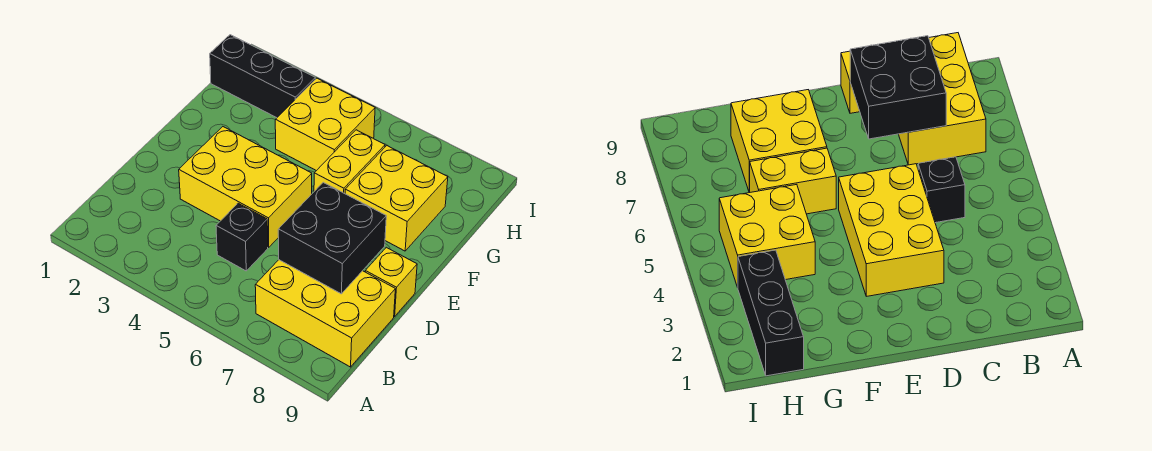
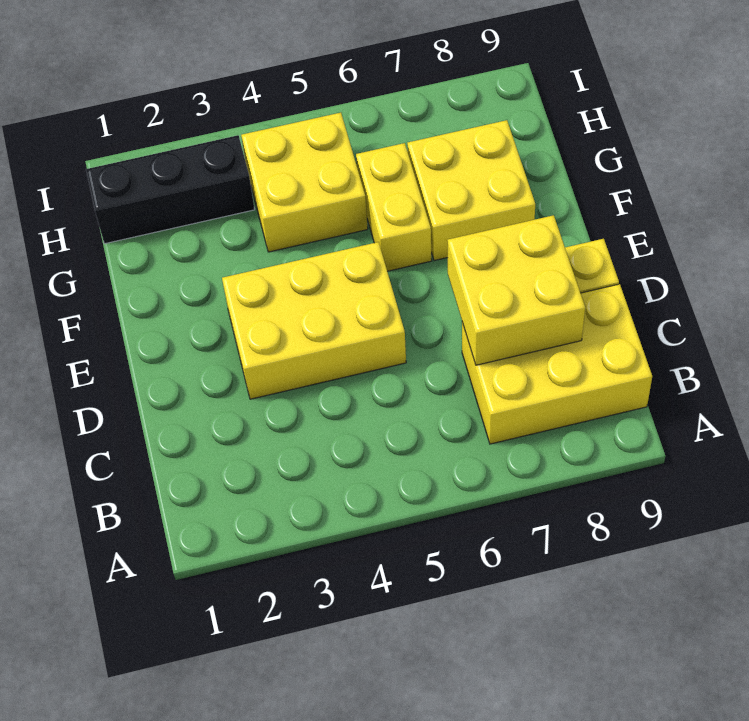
black brick C5 level 1 -> none
black brick C7:D8 level 2 -> yellow brick C7:D8 level 2

